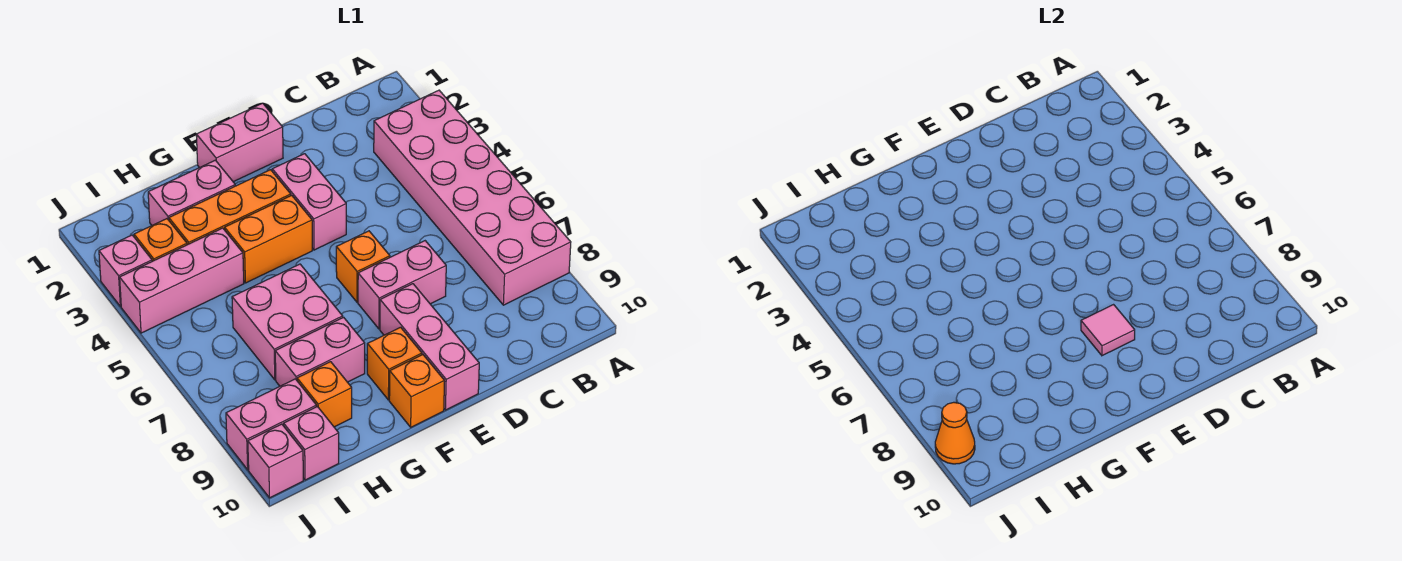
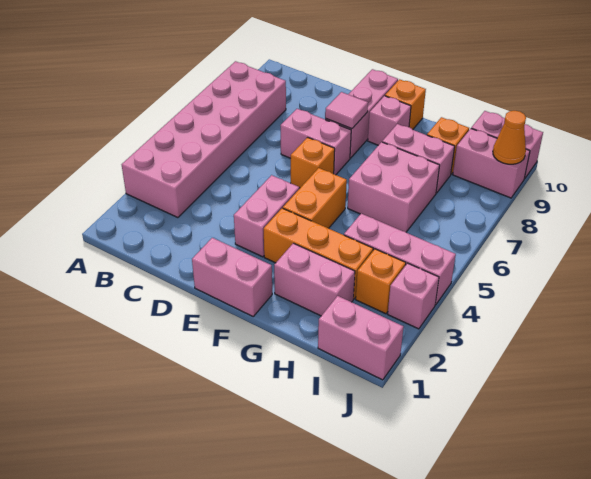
orange brick F4:G4 level 1 -> orange brick F4:F5 level 1
orange brick F9 level 1 -> pink brick F9 level 1
none -> pink brick I1:J1 level 1

